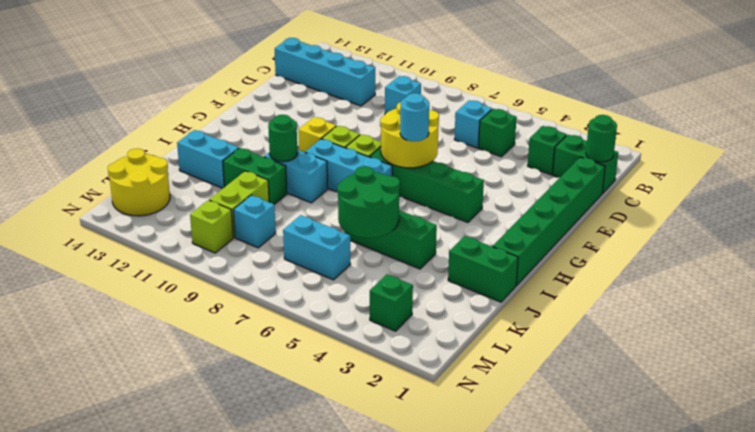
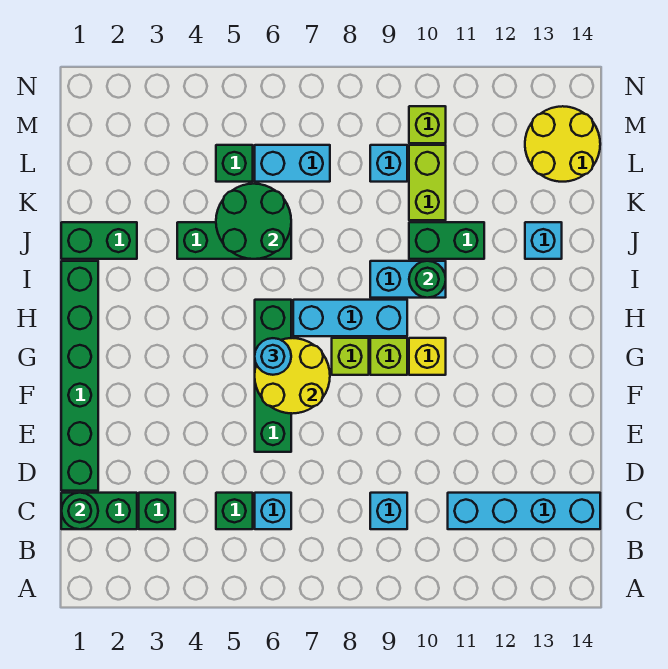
green brick G4:G7 level 1 -> green brick E6:H6 level 1
cyan brick J12:J13 level 1 -> cyan brick J13 level 1
green brick M3 level 1 -> green brick L5 level 1

